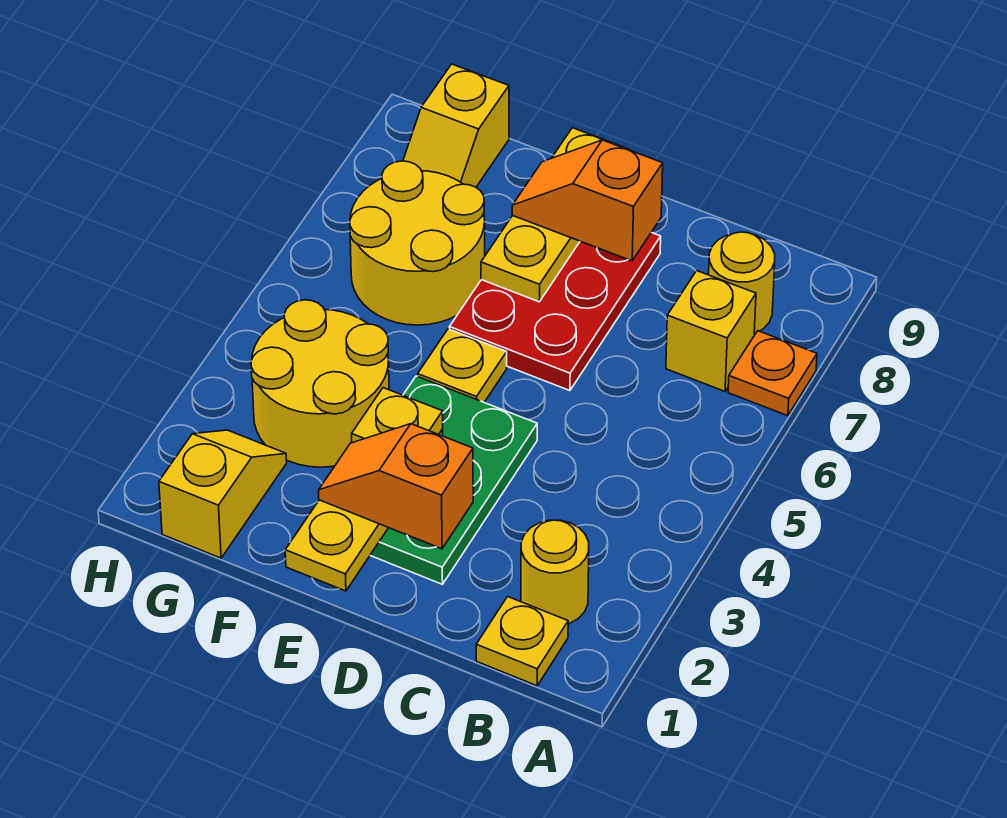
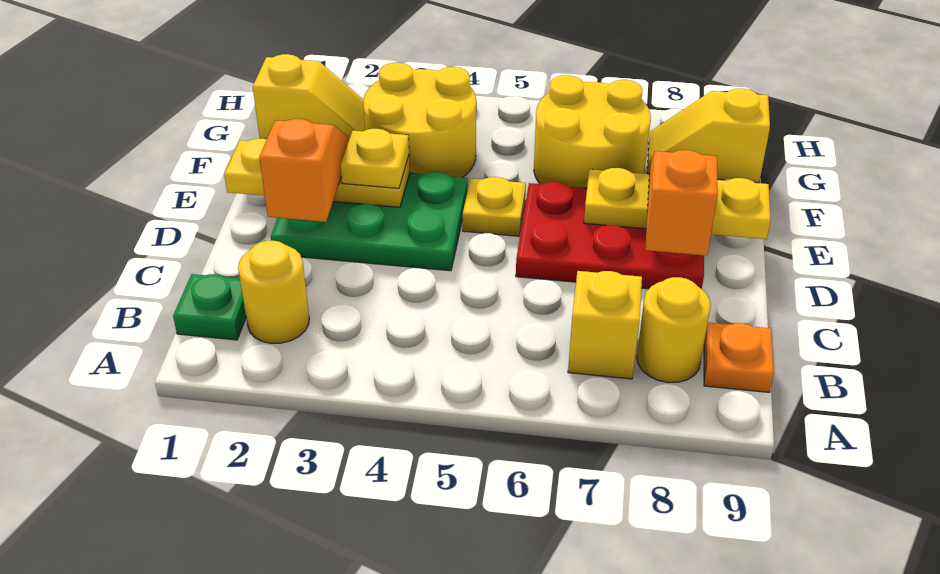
orange plate A7 level 1 -> orange plate B9 level 1
yellow plate B1 level 1 -> green plate B1 level 1

